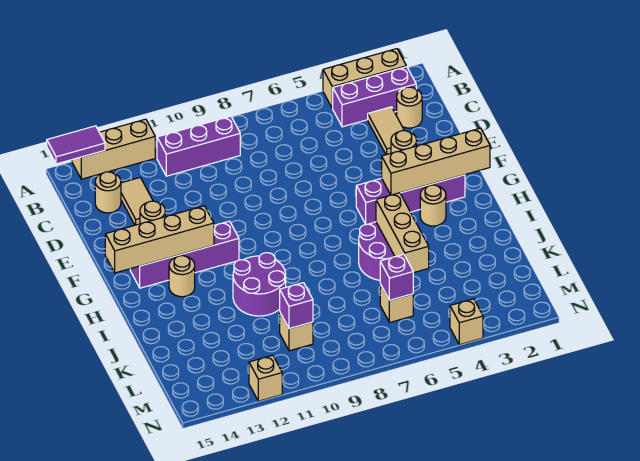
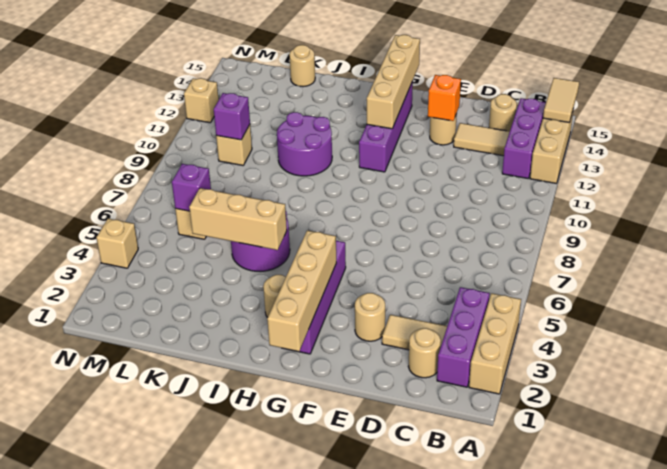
purple tile A14:A15 level 2 -> tan tile A14:A15 level 2
purple brick B9:B11 level 1 -> purple brick B12:B14 level 1
none -> orange brick E13 level 2
tan round brick H13 level 1 -> tan round brick K15 level 1

